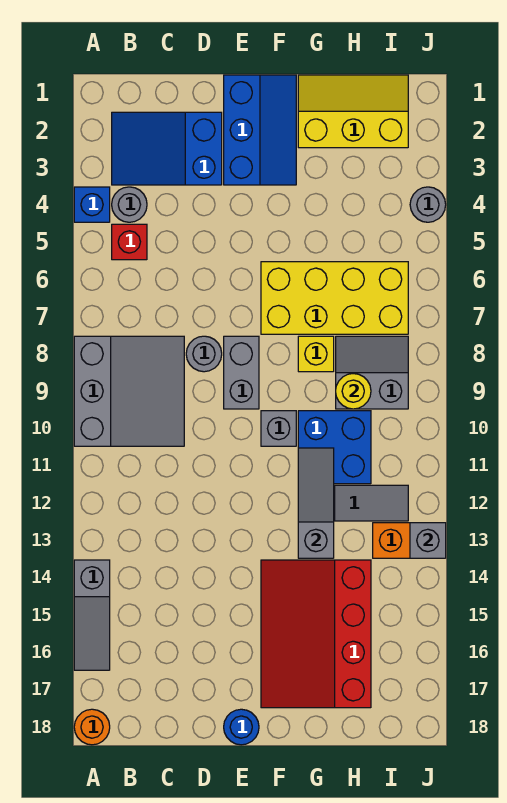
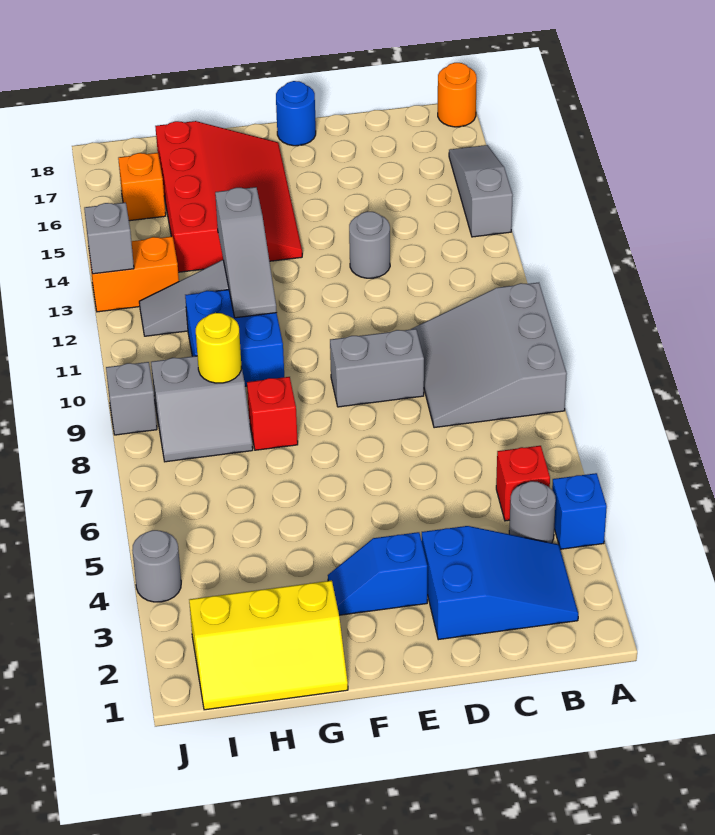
grey round brick D8 level 1 -> grey round brick D13 level 1
blue slope E1:F3 level 1 top E -> blue slope E3:F3 level 1 top E
grey brick E8:E9 level 1 -> grey brick D9:E9 level 1
yellow brick F6:I7 level 1 -> none
grey brick F10 level 1 -> grey brick J9 level 1
yellow brick G8 level 1 -> red brick G8 level 1
none -> orange brick I16 level 1

